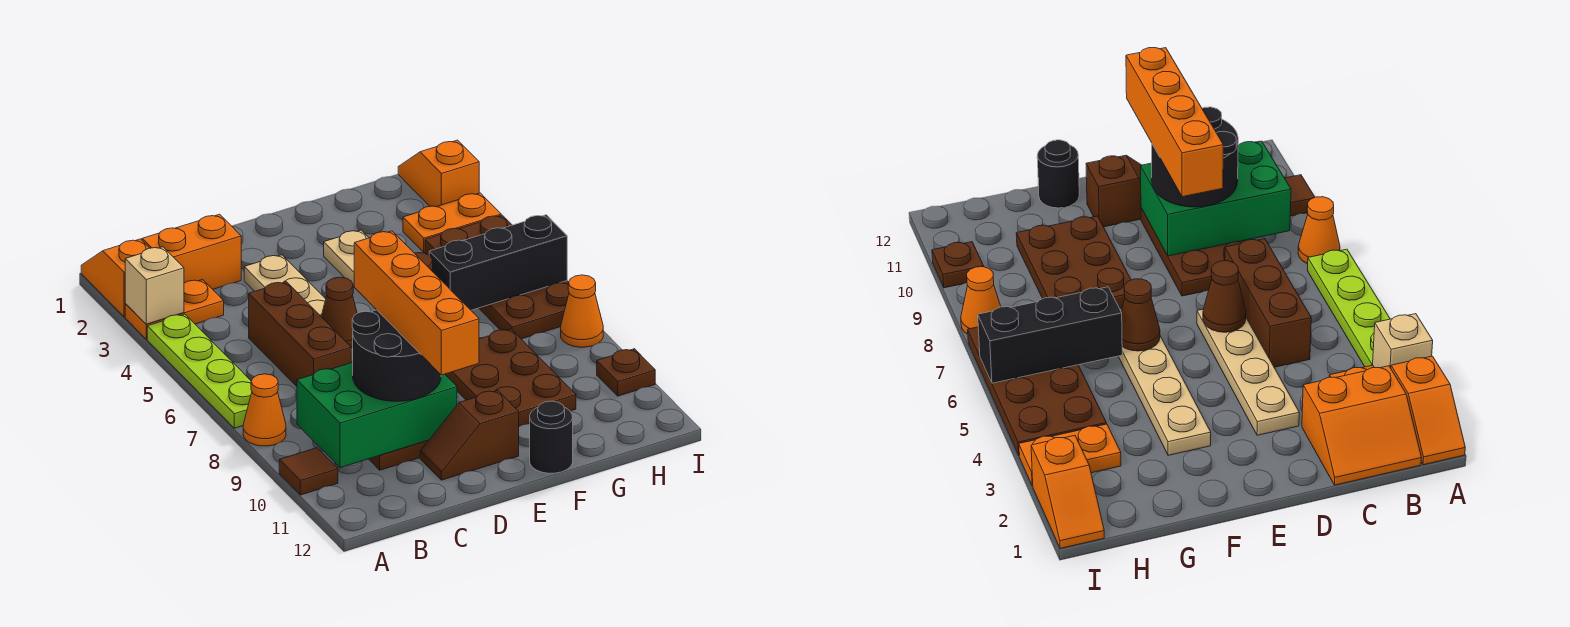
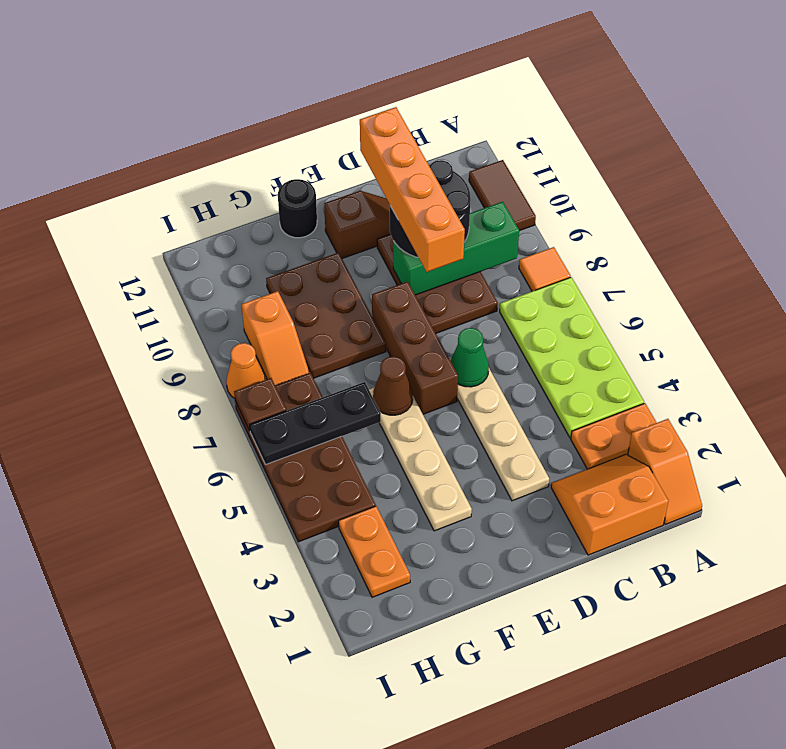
tan brick A3 level 2 -> none
lime plate A4:A7 level 1 -> lime plate A4:B7 level 1
orange cone A8 level 1 -> orange tile A8 level 1
brown tile A10 level 1 -> brown tile A10:A11 level 1
orange slope B1:C2 level 1 top 2 -> orange slope B1:C2 level 1 top 1
green brick B9:D10 level 2 -> green brick B9:D9 level 2
brown brick C5:C7 level 1 -> brown brick E6:E8 level 1
brown cone D6 level 2 -> green cone D6 level 2
black brick G6:I6 level 2 -> black plate G6:I6 level 2
orange plate H3:I3 level 1 -> orange plate H2:H3 level 1
orange slope I1:I2 level 1 top 2 -> orange slope H8:H9 level 1 top 9
brown plate I10 level 1 -> brown plate I7 level 2

